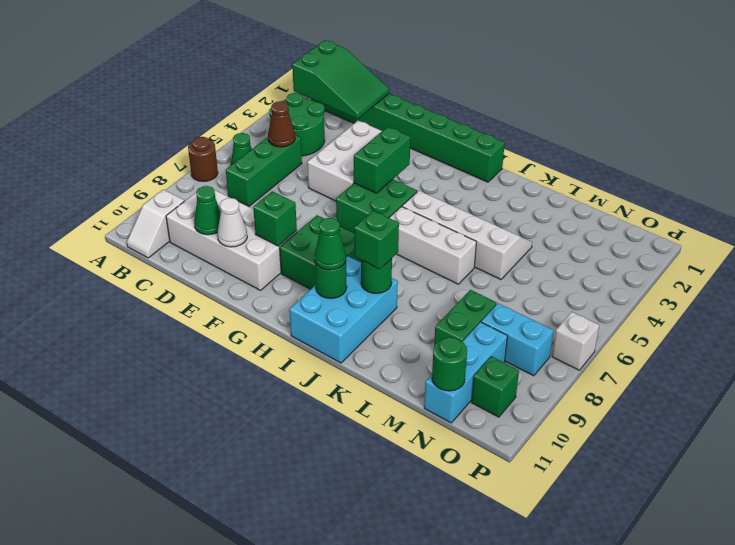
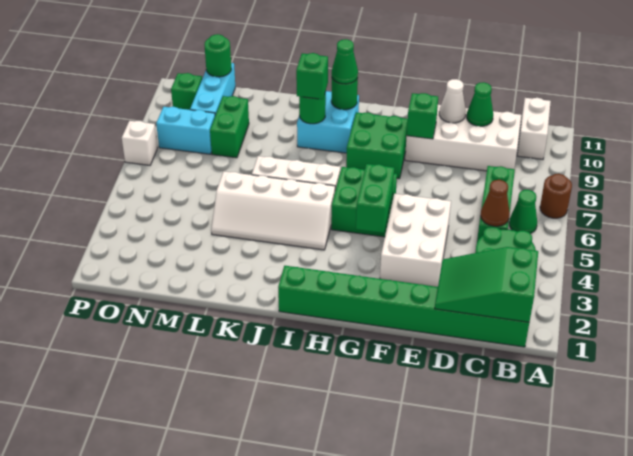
white slope B10:B11 level 1 top 10 -> white brick B10:B11 level 1
cyan brick I9:J11 level 1 -> cyan brick I9:J10 level 1

